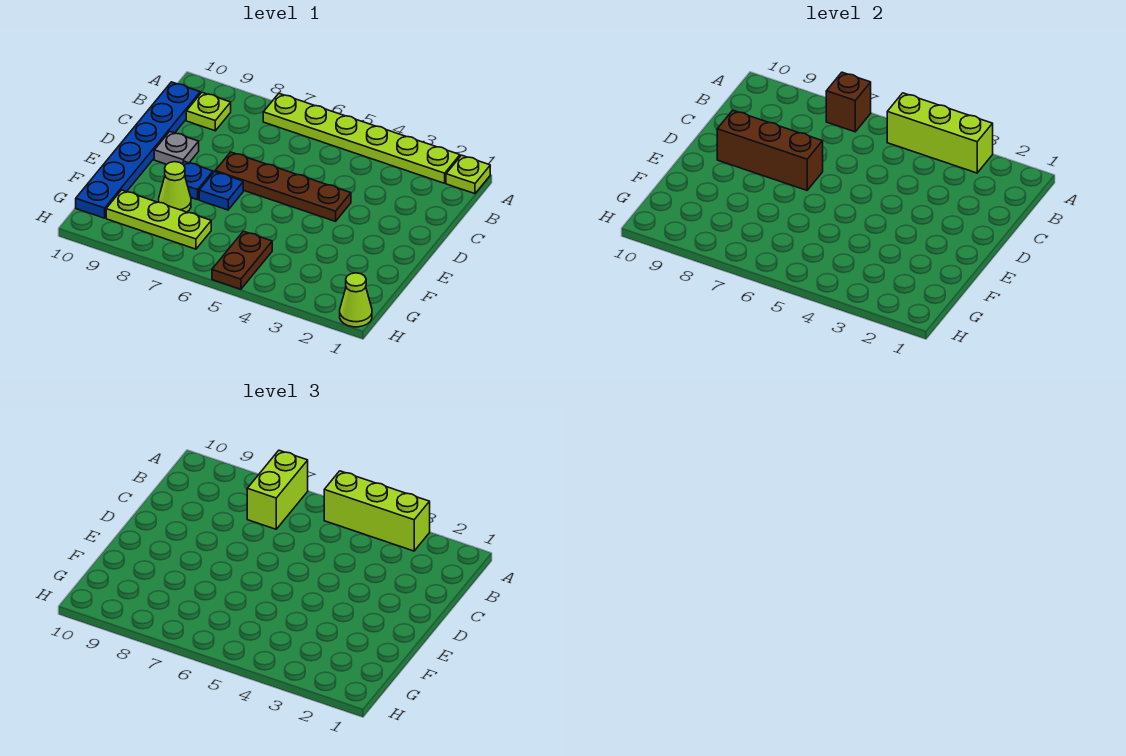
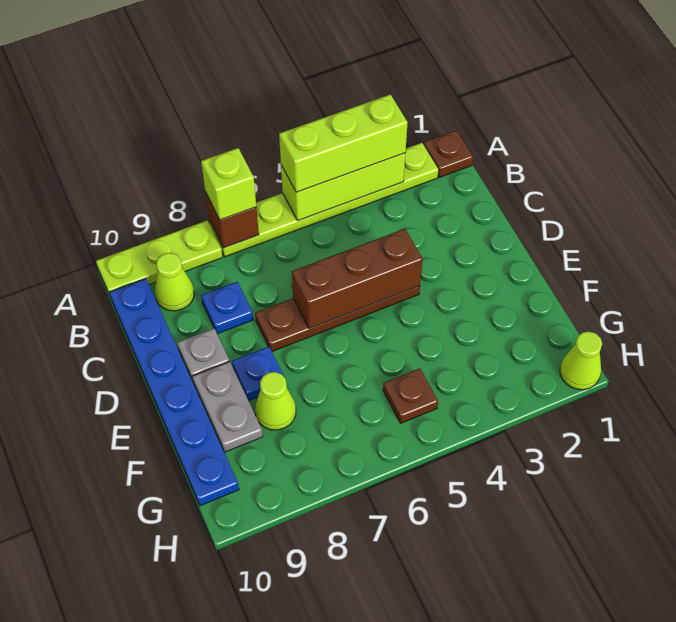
lime plate A1 level 1 -> brown plate A1 level 1
lime brick A7:B7 level 3 -> lime brick A7 level 3
lime plate B9 level 1 -> lime cone B9 level 1
brown brick D7:D9 level 2 -> brown brick D4:D6 level 2
blue plate E7 level 1 -> blue plate C8 level 1
none -> grey plate E9:F9 level 1
brown plate G5:H5 level 1 -> brown plate G5 level 1
lime plate G7:G9 level 1 -> lime plate A8:A10 level 1

